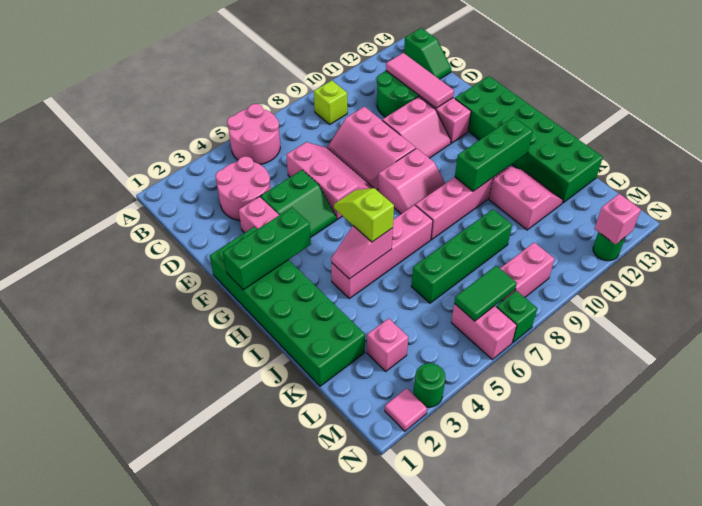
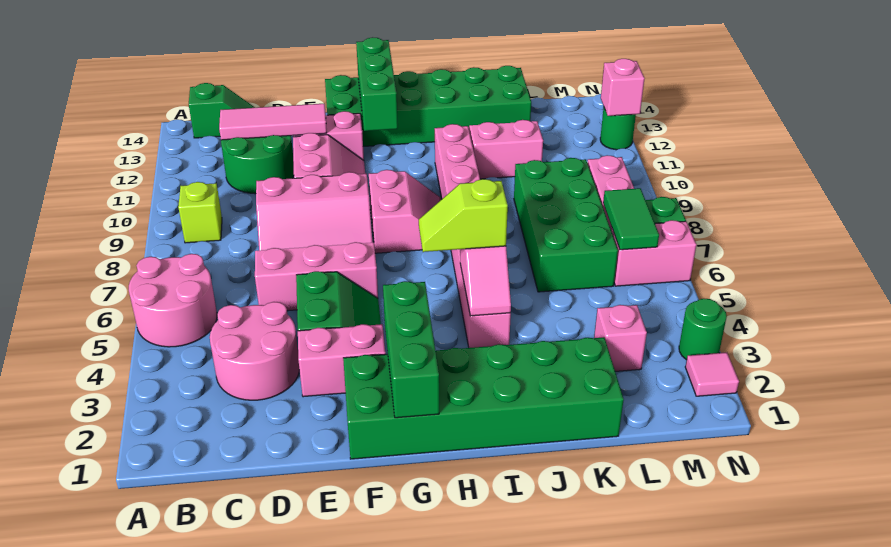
green brick I10:I12 level 2 -> green brick G12:G14 level 2
green brick K6:K9 level 1 -> green brick K6:L9 level 1

